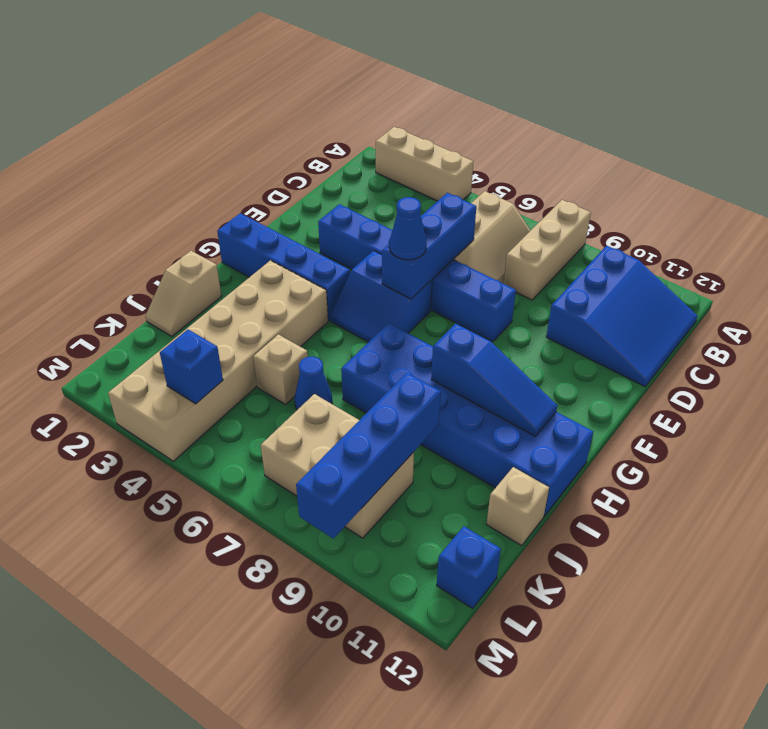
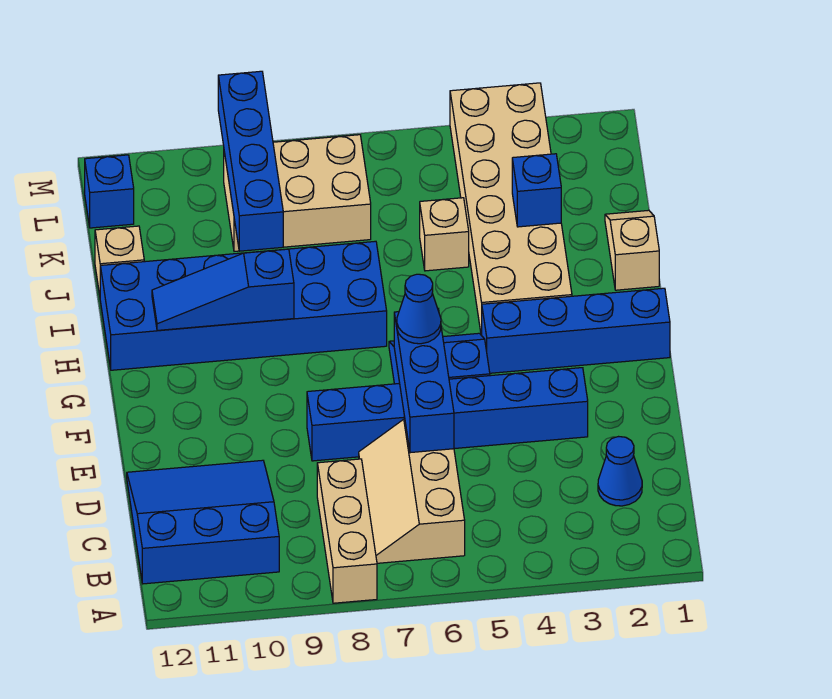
tan brick A2:A4 level 1 -> none
blue slope B10:D12 level 1 top 10 -> blue slope B10:D12 level 1 top B
blue cone J6 level 1 -> blue cone C2 level 1
blue brick L4 level 2 -> blue brick J3 level 2

